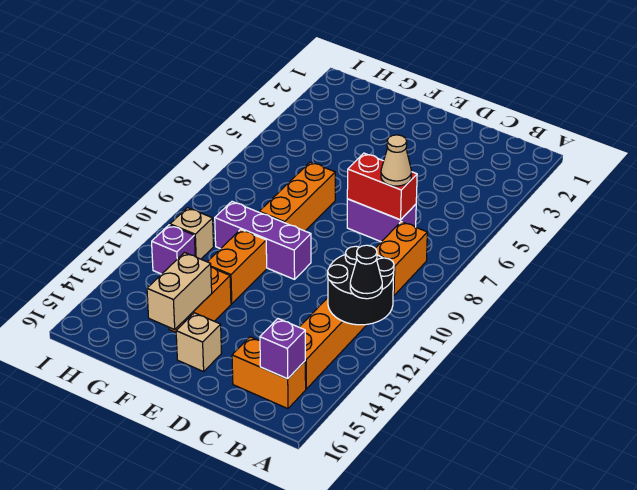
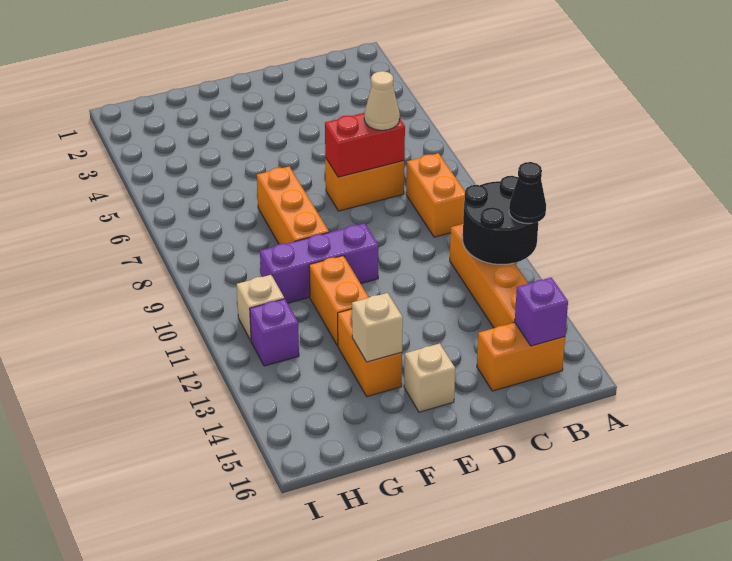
purple brick C7:D7 level 1 -> orange brick C7:D7 level 1
tan brick F14:F15 level 2 -> tan brick F14 level 2

